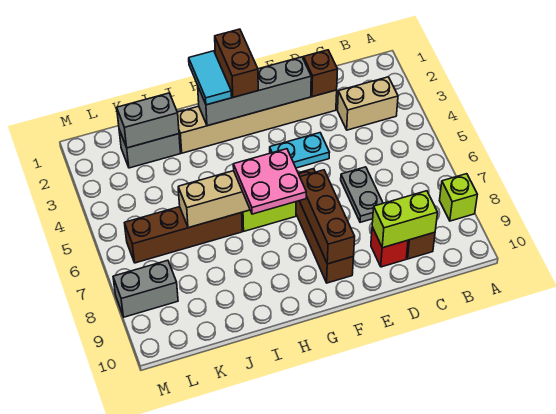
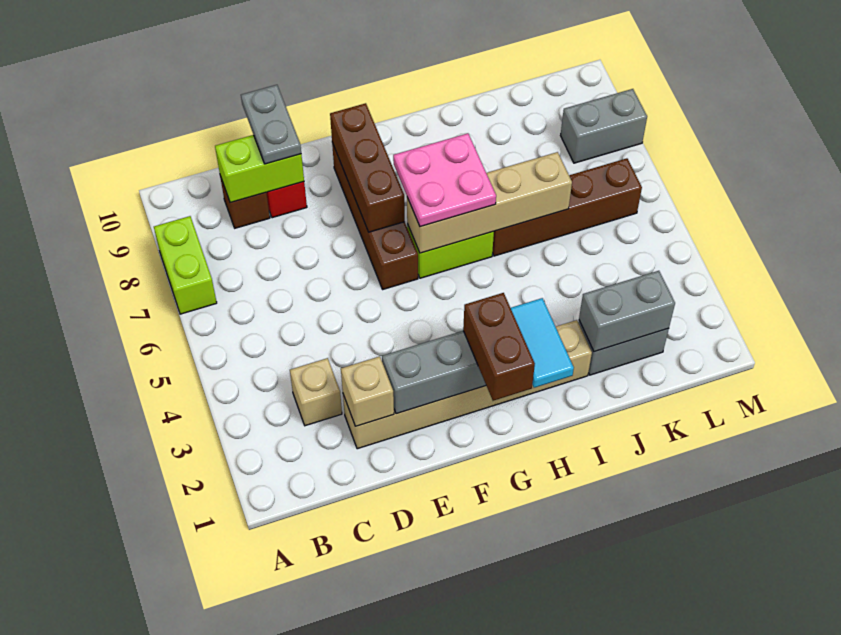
lime brick A8 level 1 -> lime brick A7:A8 level 1
tan brick B3:C3 level 1 -> tan brick C3 level 1
brown brick D2 level 2 -> tan brick D2 level 2
grey plate D6:D7 level 1 -> grey plate D9:D10 level 3
cyan plate E4:F4 level 1 -> none

